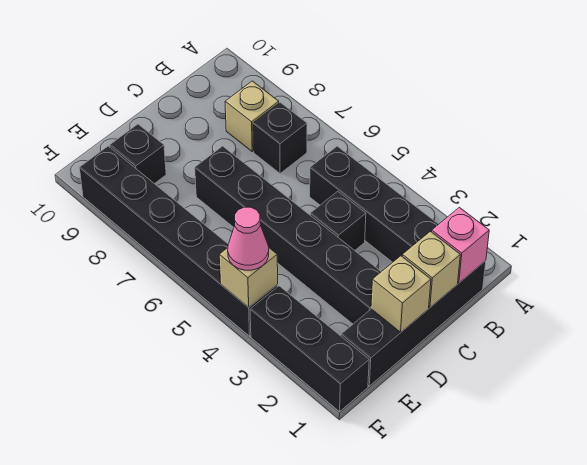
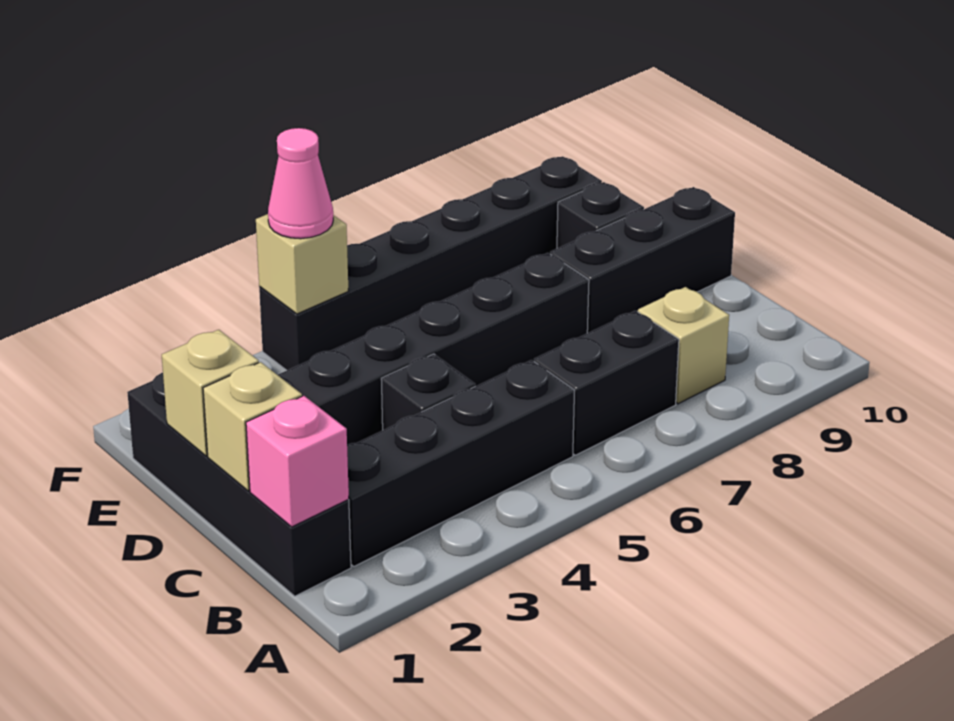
black brick B7 level 1 -> black brick B6:B7 level 1
black brick F1:F3 level 1 -> black brick D8:D10 level 1

